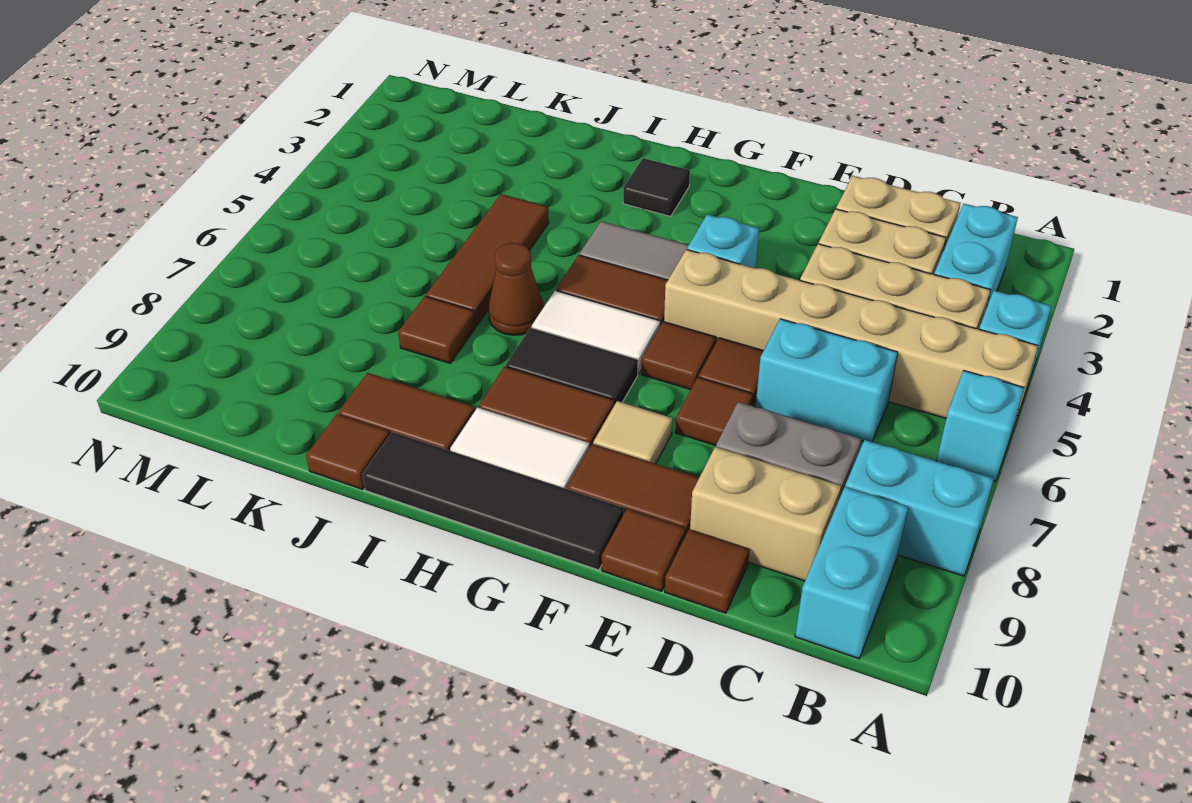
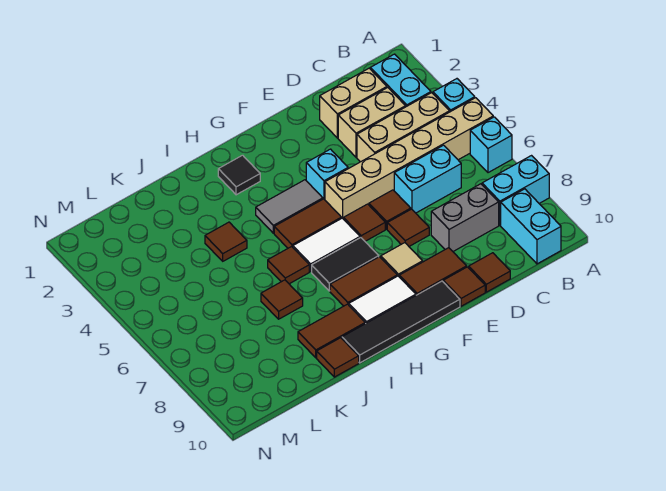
tan brick C9:D9 level 1 -> none
brown cone I6 level 1 -> brown tile I6 level 1
brown tile J4:J6 level 1 -> brown tile J4 level 1

